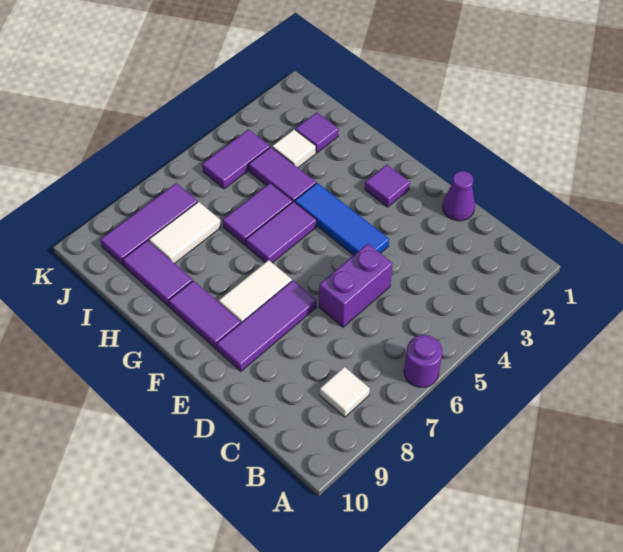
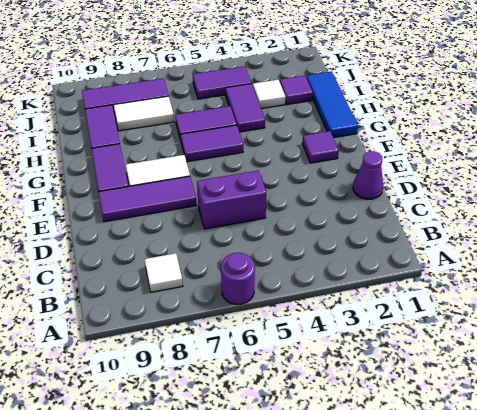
blue tile E4:G4 level 1 -> blue tile G1:I1 level 1

